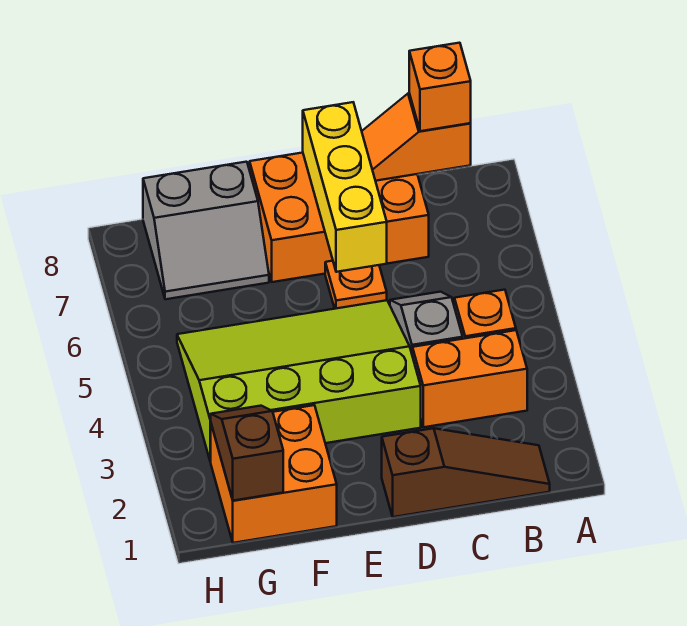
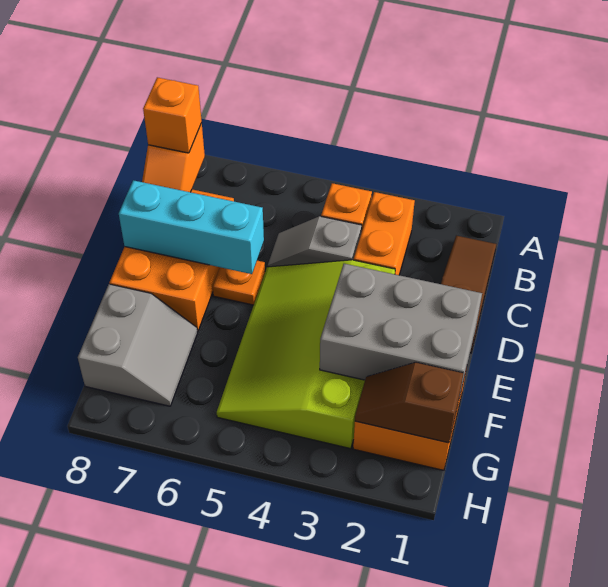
yellow brick D6:D8 level 2 -> cyan brick D6:D8 level 2
none -> grey brick E1:F3 level 2

